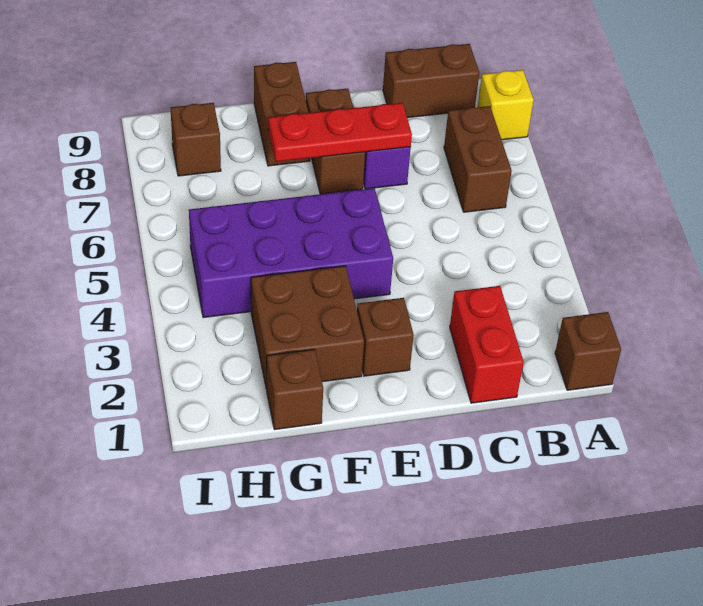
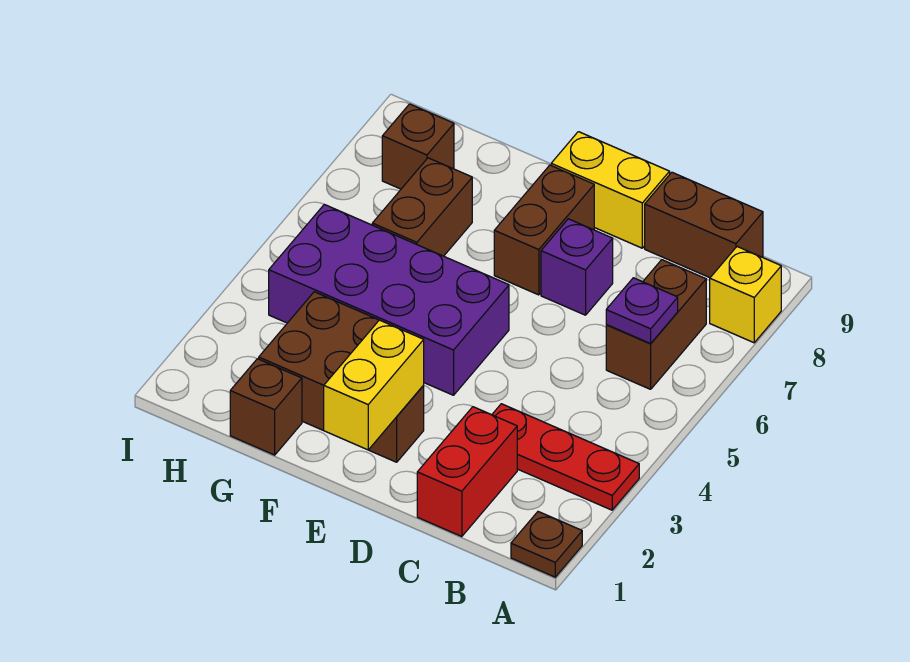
brown brick A1 level 1 -> brown plate A1 level 1
none -> purple plate B6 level 2
red plate D7:F7 level 2 -> red plate A3:C3 level 1
none -> yellow brick D9:E9 level 1
none -> yellow brick E1:E2 level 2
brown brick F8:F9 level 1 -> brown brick G6:G7 level 1

